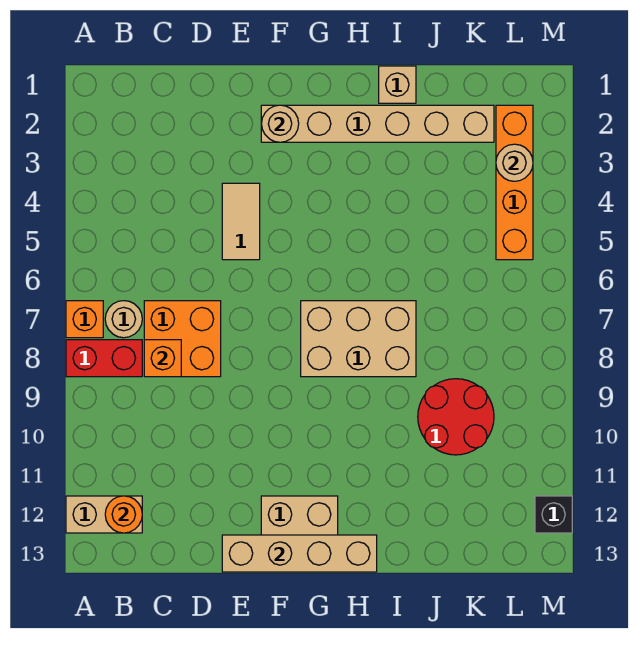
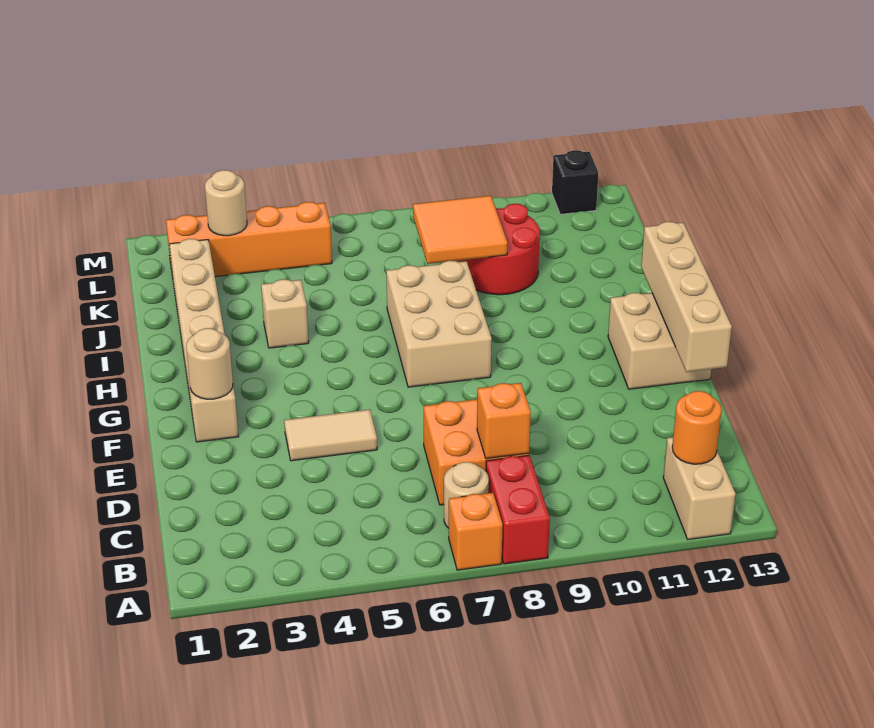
tan brick I1 level 1 -> tan brick I4 level 1
none -> orange tile J8:K9 level 2

